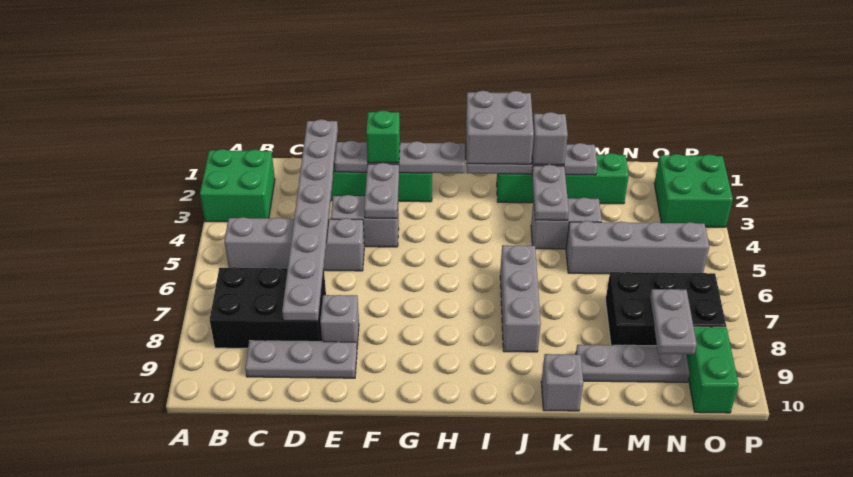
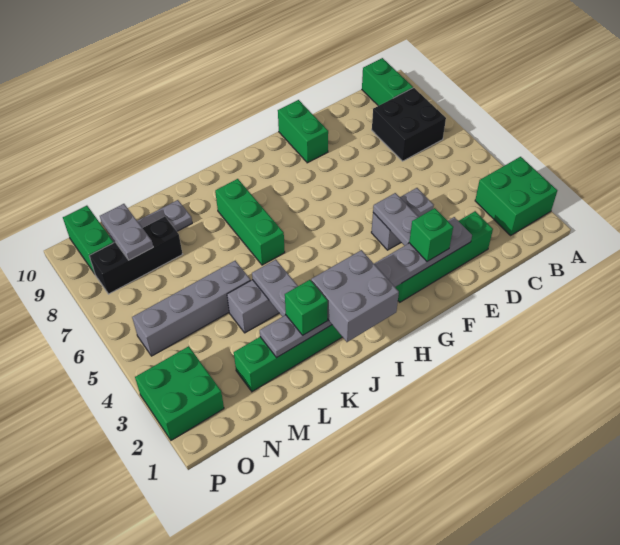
grey brick B5:E5 level 1 -> none
black brick B7:D8 level 1 -> black brick B7:C8 level 1
none -> green brick B9:B10 level 1
grey plate C9:E9 level 1 -> none
grey plate D1:D8 level 2 -> none
grey brick E8 level 1 -> none
none -> green brick F9:F10 level 1
grey brick J6:J8 level 1 -> green brick J6:J8 level 1
grey brick K2 level 3 -> green brick K2 level 3
grey brick K10 level 1 -> none
black brick M7:O8 level 1 -> black brick M8:O8 level 1

